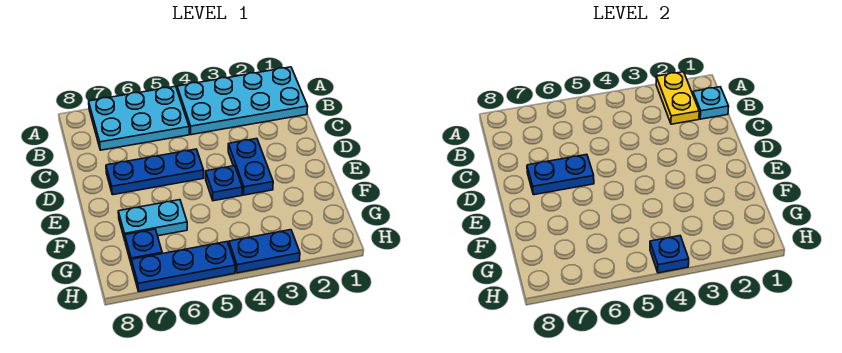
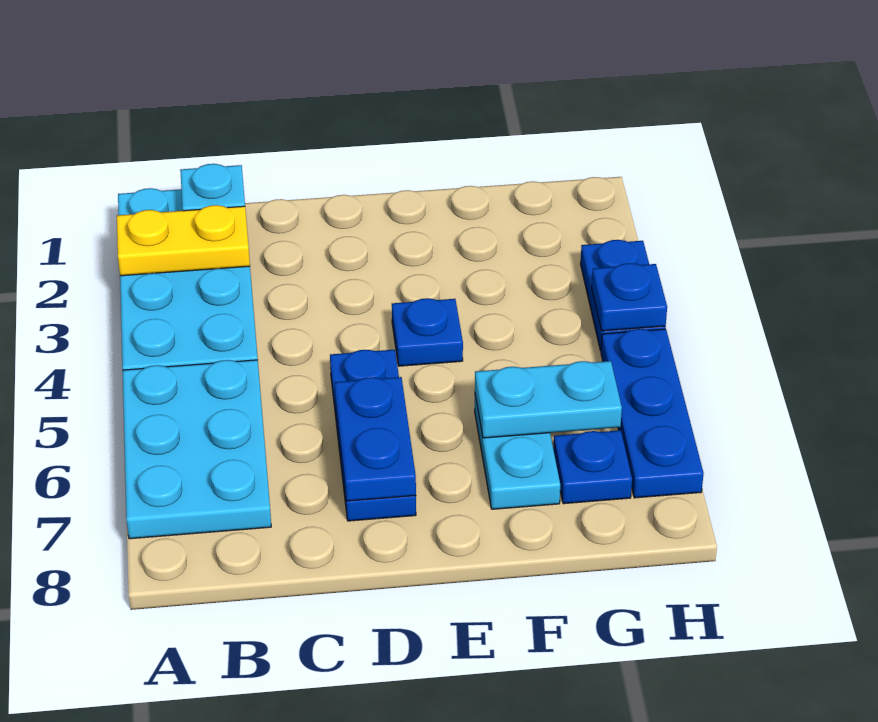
blue plate D3:E3 level 1 -> none
none -> cyan plate F6:G6 level 2

